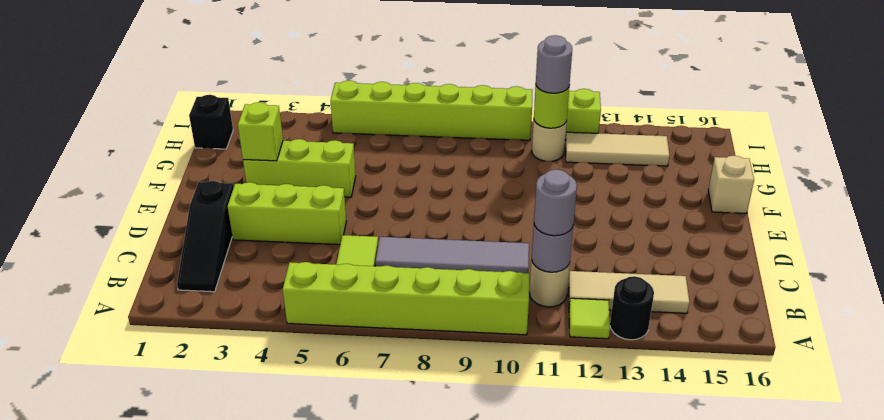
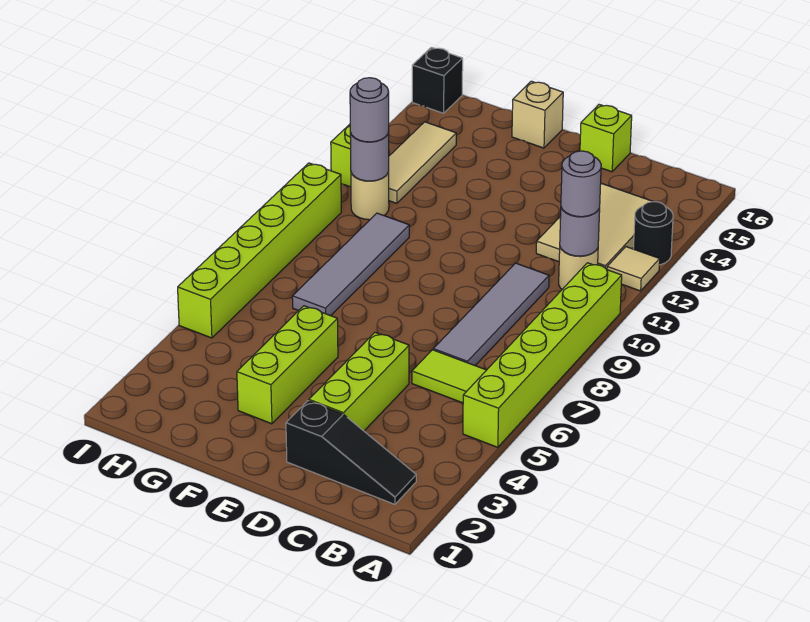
lime tile A12 level 1 -> tan tile A12 level 1
tan tile B12:B14 level 1 -> tan tile B12:C14 level 1
lime brick F3 level 2 -> lime brick D16 level 1
none -> grey tile G7:G10 level 1
black brick H1 level 1 -> black brick I16 level 1
lime round brick H11 level 2 -> grey round brick H11 level 2

